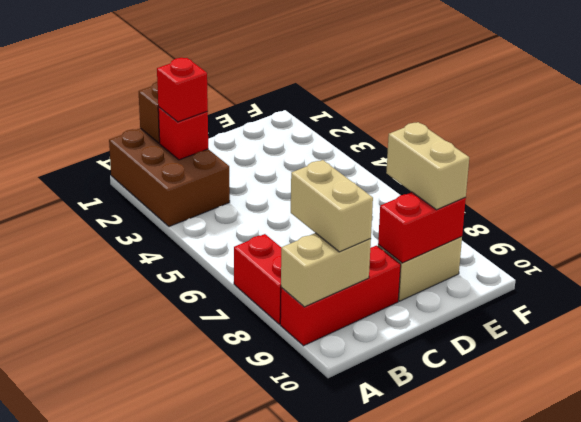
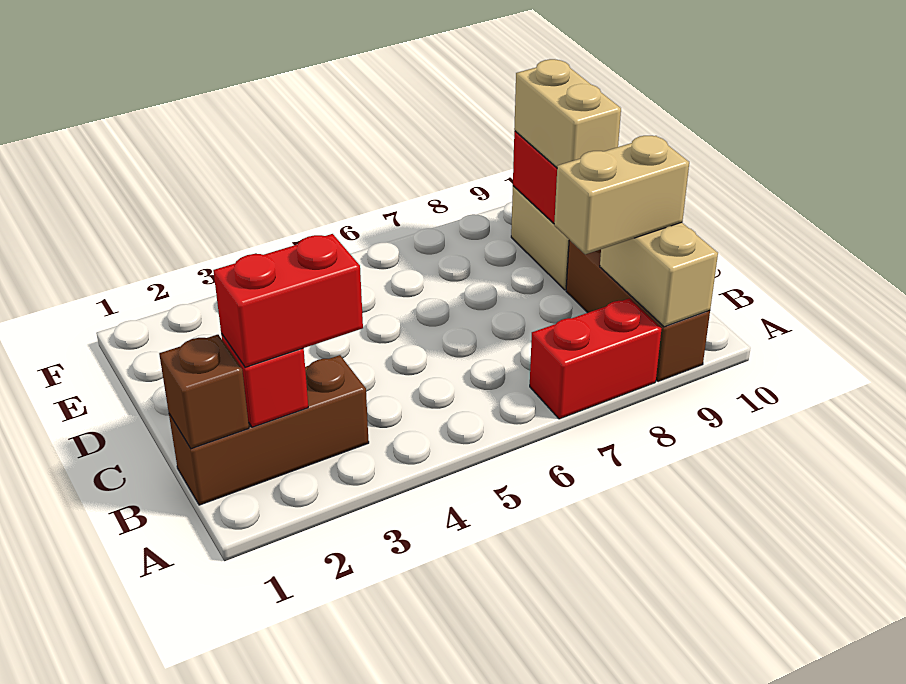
brown brick A1:B3 level 1 -> brown brick B1:B3 level 1
red brick A9:C9 level 1 -> brown brick A9:C9 level 1
red brick B2 level 3 -> red brick B2:B3 level 3
tan brick E8:E9 level 3 -> tan brick D9:E9 level 3

